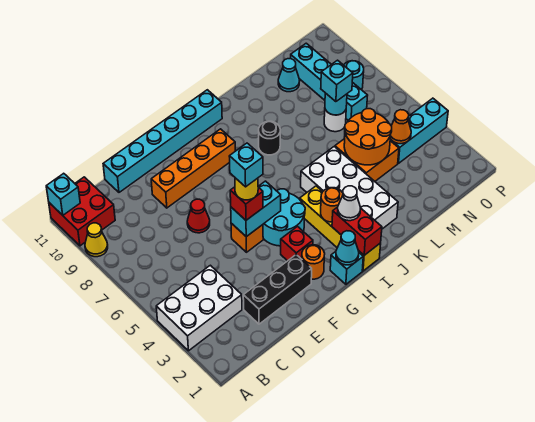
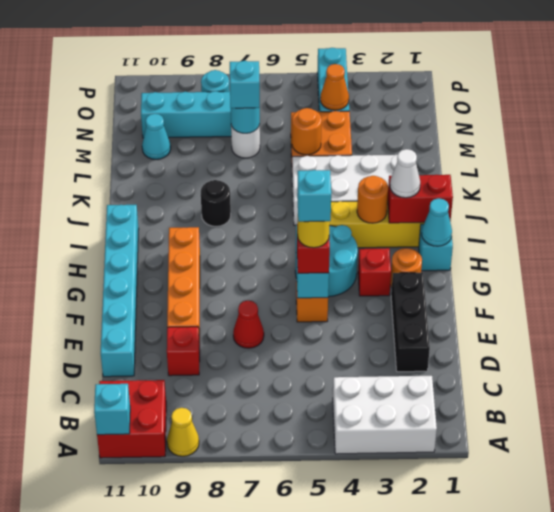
white brick A3:C4 level 1 -> white brick A2:B4 level 1
none -> red brick D9 level 1
orange round brick L4:M5 level 2 -> orange round brick L5 level 2

